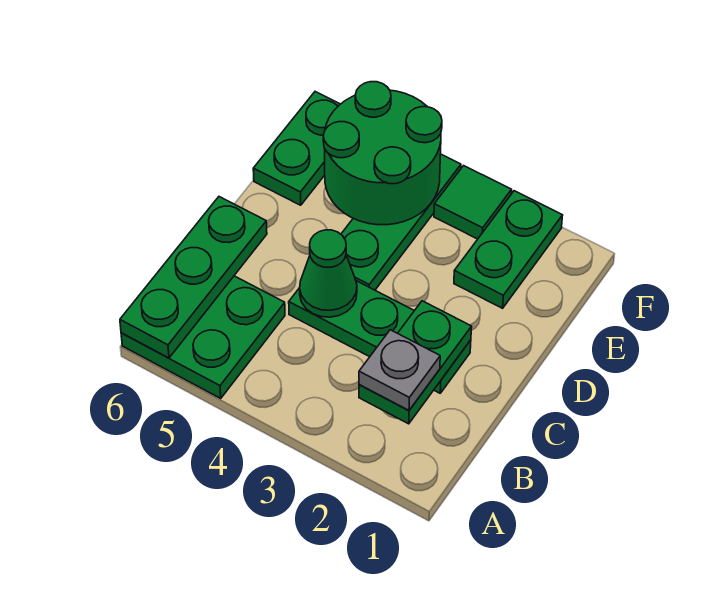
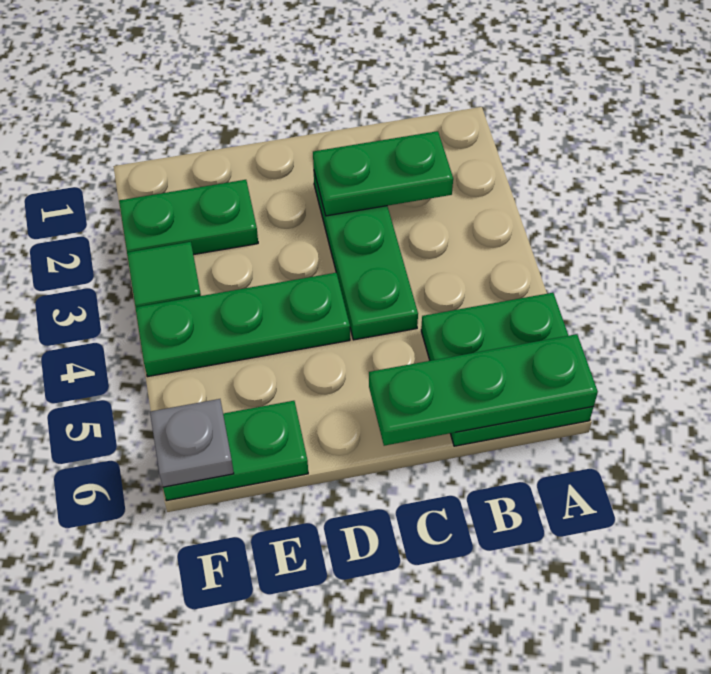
grey plate B2 level 3 -> grey plate F6 level 2
green cone C4 level 2 -> none
green round brick E4:F5 level 2 -> none

